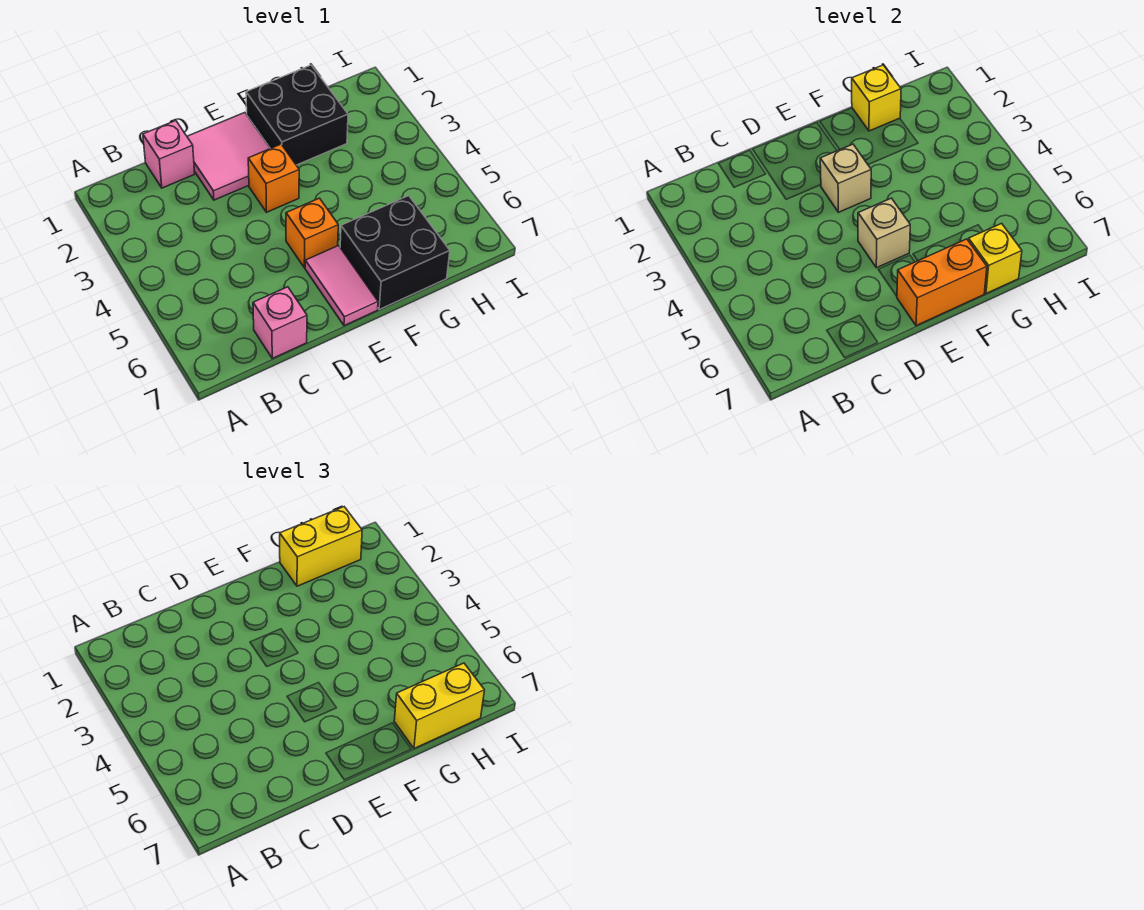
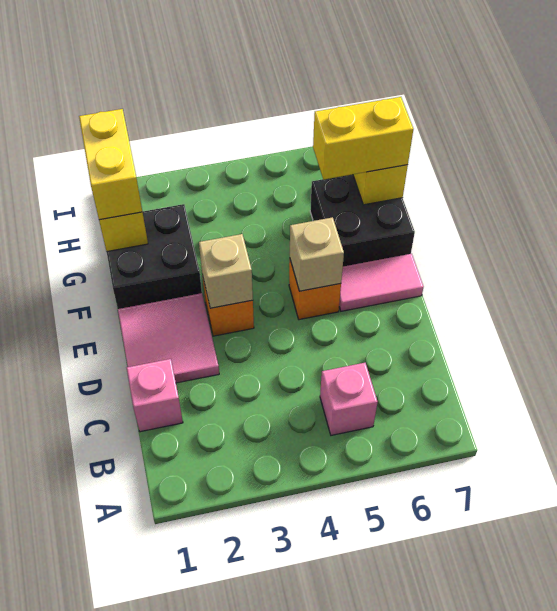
pink brick C7 level 1 -> pink brick B5 level 1
orange brick E7:F7 level 2 -> none
yellow brick G7:H7 level 3 -> yellow brick G6:G7 level 3

